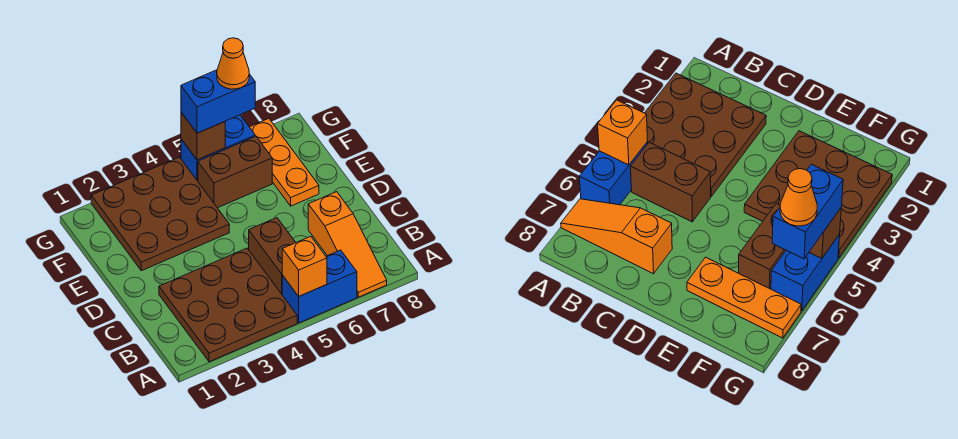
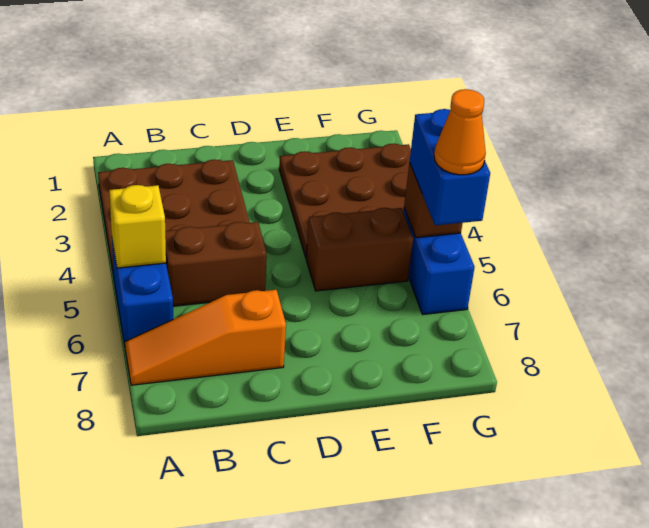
orange brick A5 level 2 -> yellow brick A5 level 2
orange plate E7:G7 level 1 -> none
brown brick F5:F6 level 1 -> brown brick E5:F5 level 1

